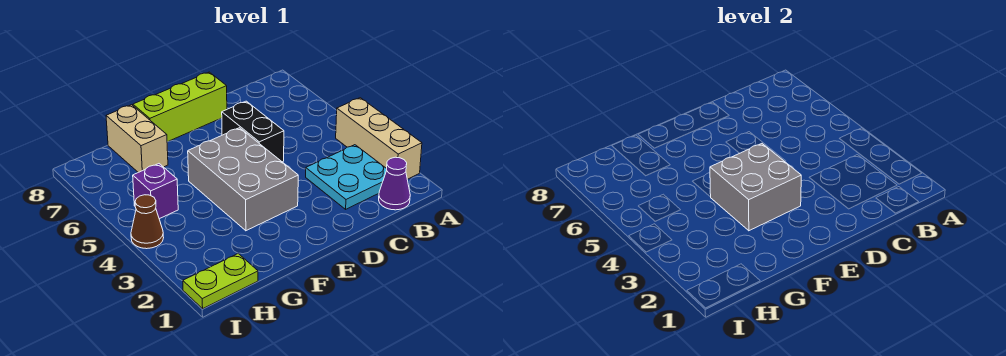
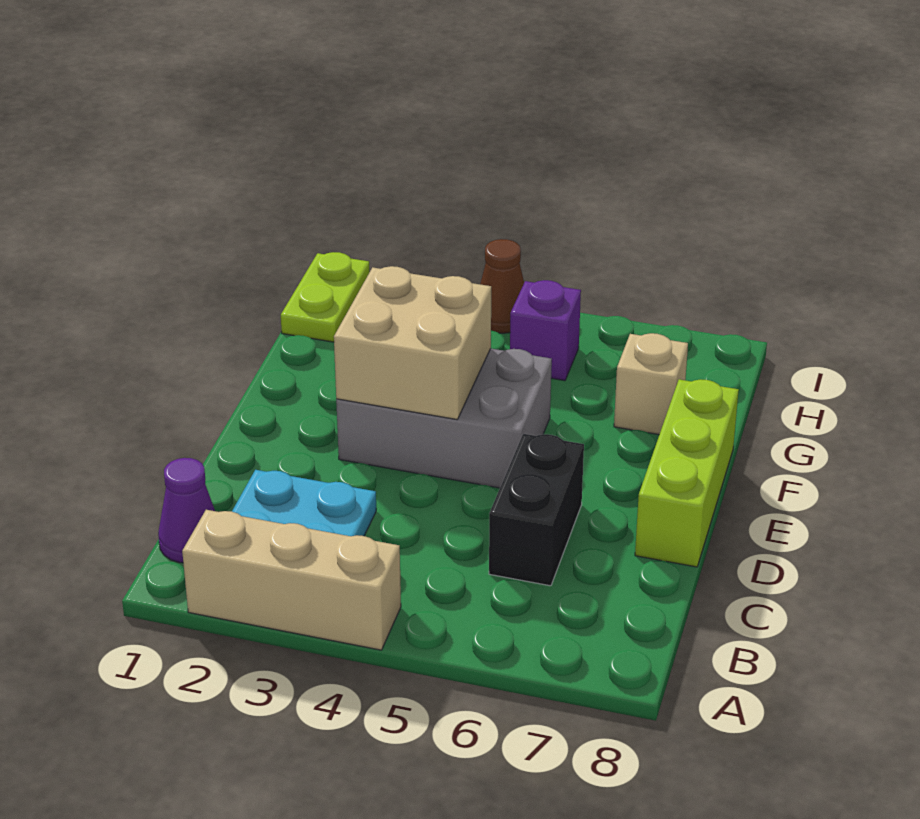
black brick D5:D6 level 1 -> black brick C6:D6 level 1
grey brick E3:F4 level 2 -> tan brick E3:F4 level 2
tan brick G7:G8 level 1 -> tan brick G7 level 1

